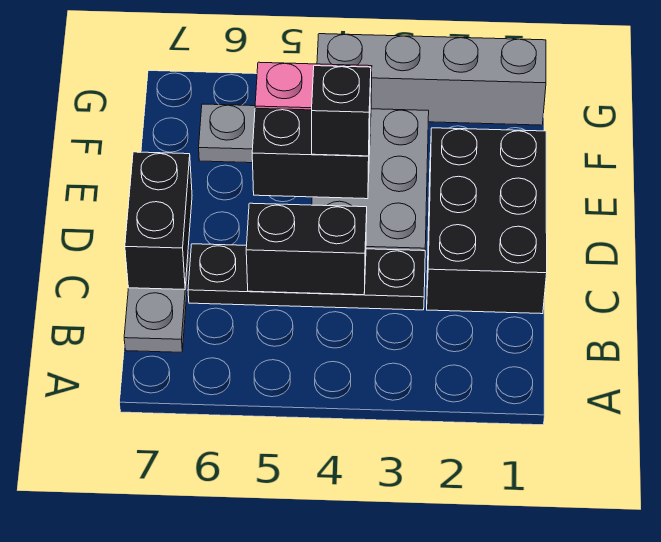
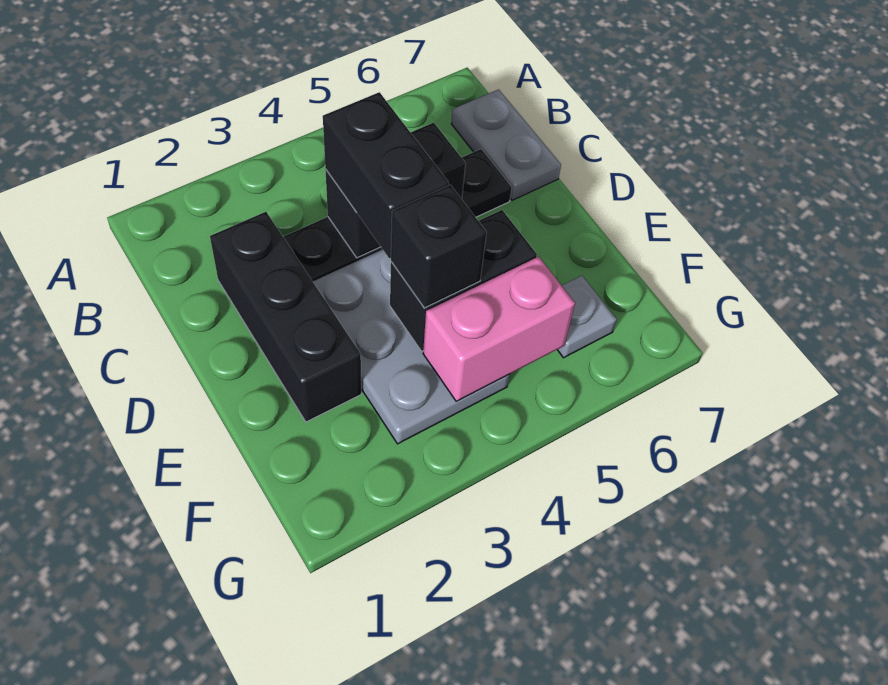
black brick C1:E2 level 1 -> black brick C2:E2 level 1
black brick C7:D7 level 2 -> black brick C4:D4 level 3
grey brick G1:G4 level 1 -> none

